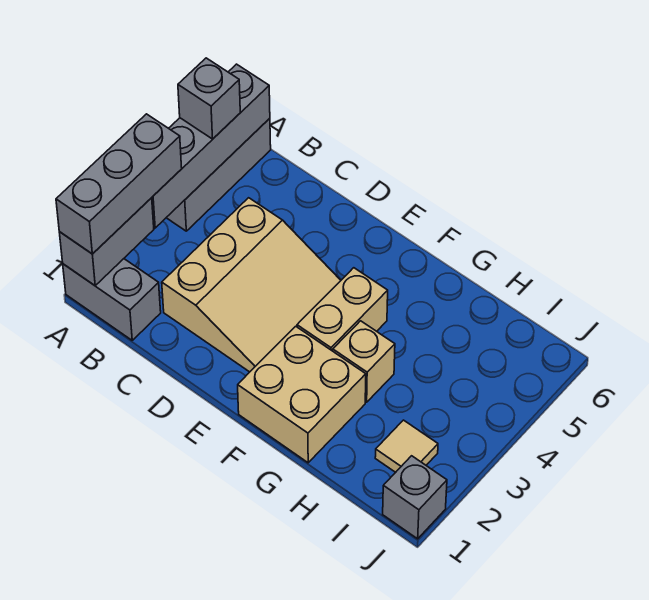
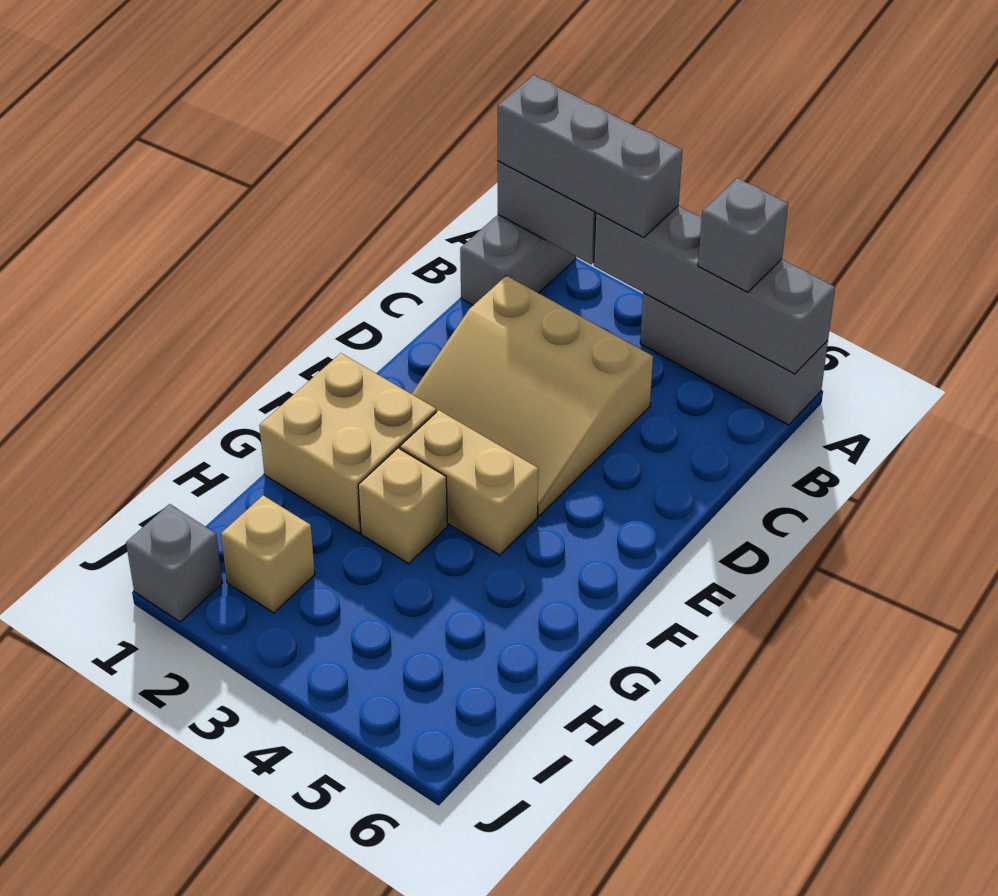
tan tile I2 level 1 -> tan brick I2 level 1

